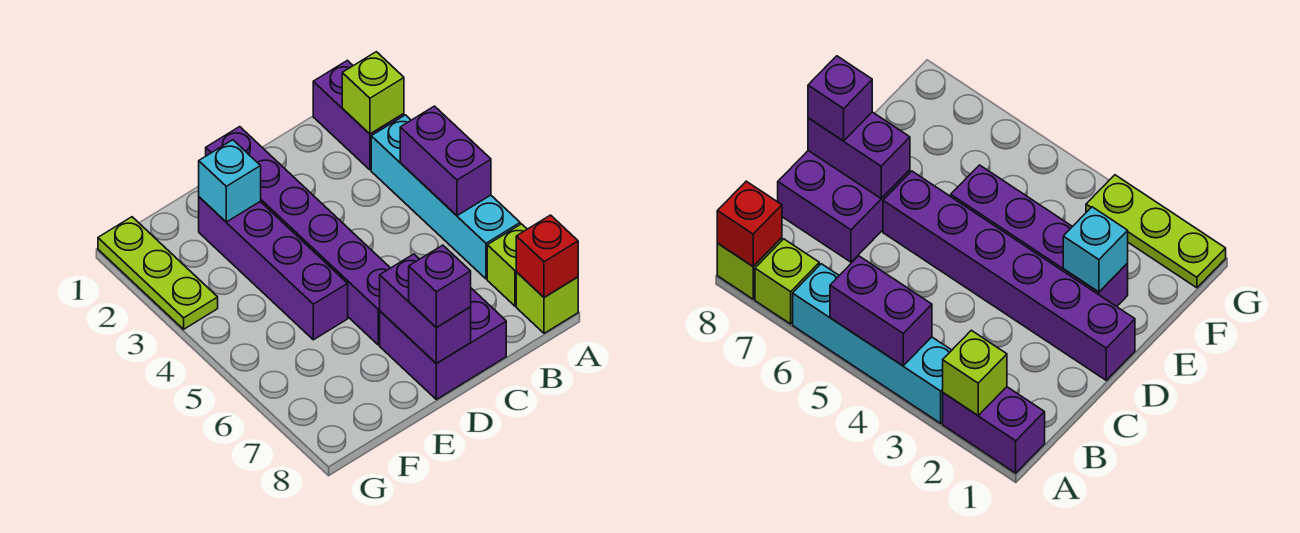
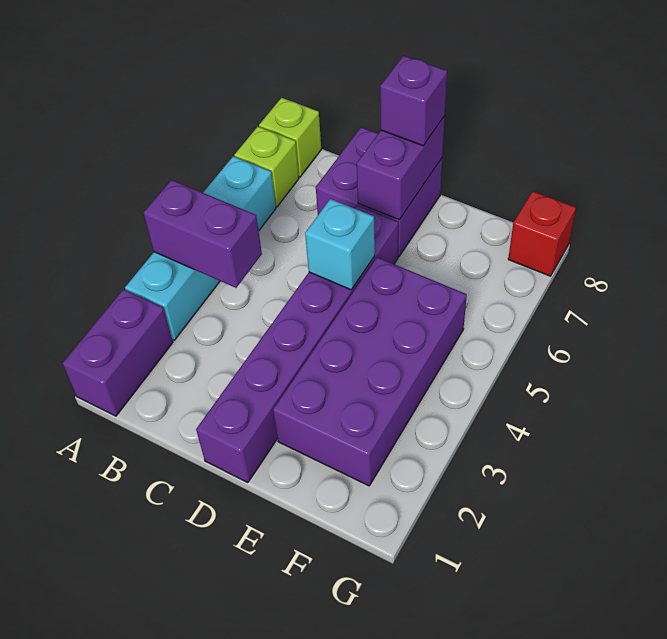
lime brick A2 level 2 -> none
purple brick A4:A5 level 2 -> purple brick A4:B4 level 2
red brick A8 level 2 -> red brick G8 level 1
purple brick E2:E5 level 1 -> purple brick E2:F5 level 1
cyan brick E2 level 2 -> cyan brick D5 level 2
lime plate G1:G3 level 1 -> none

